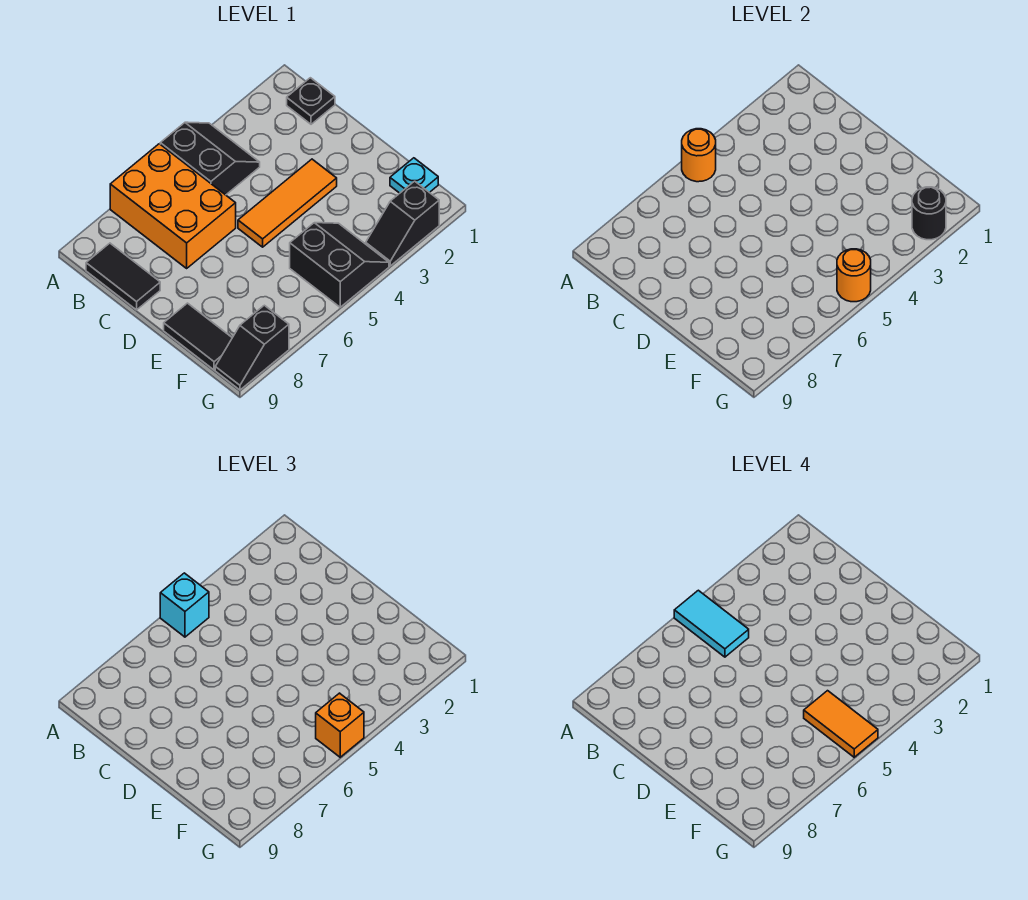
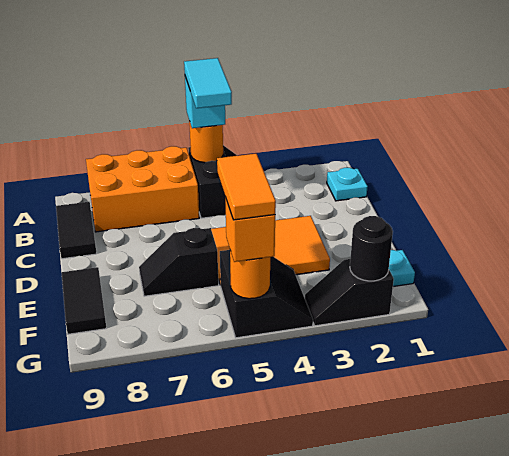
orange brick A6:C7 level 1 -> orange brick A6:B8 level 1
black plate B1 level 1 -> cyan plate B1 level 1
orange tile D3:D5 level 1 -> orange tile D3:E5 level 1
black slope G8:G9 level 1 top 8 -> black slope E6:E7 level 1 top 6

